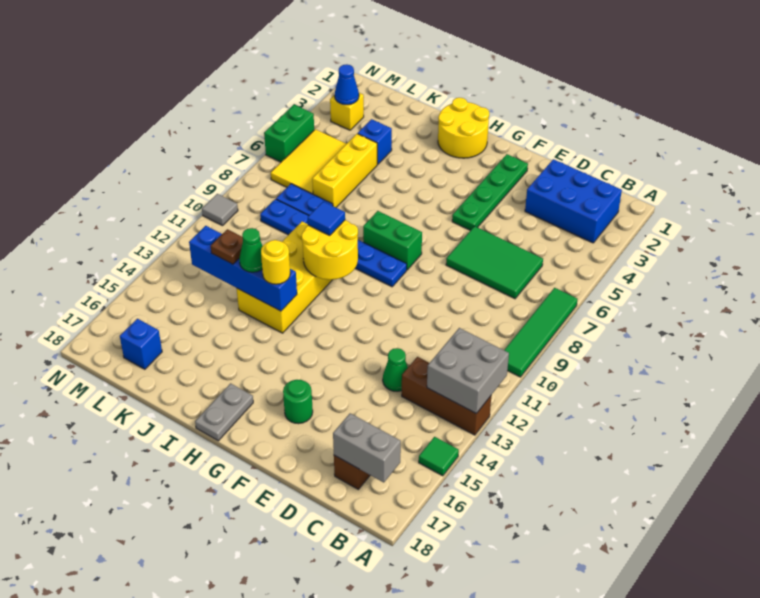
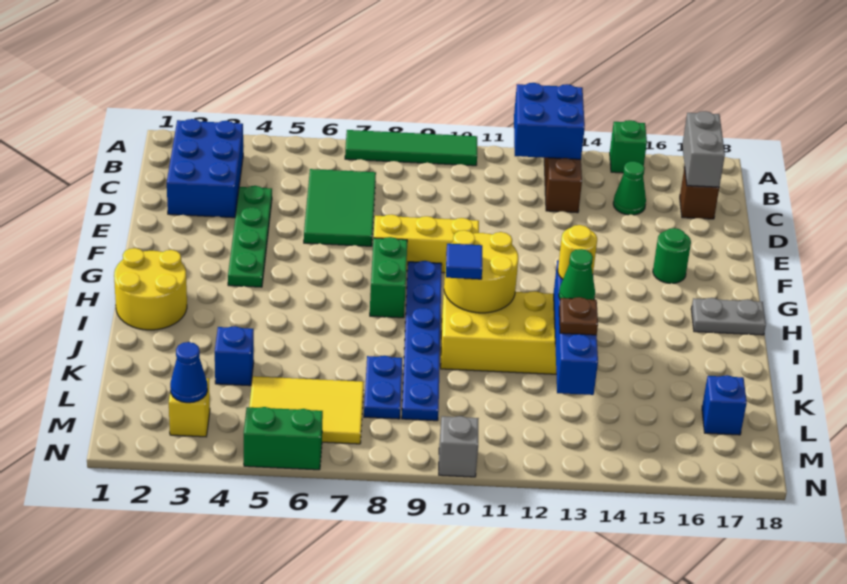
grey brick A12:B13 level 2 -> blue brick A12:B13 level 2
green tile A15 level 1 -> green brick A15 level 1
green cone D13 level 1 -> green cone C15 level 1
green plate F2:F5 level 1 -> green plate D4:G4 level 1
yellow brick K5:K7 level 1 -> yellow brick F8:F10 level 1
grey tile N10 level 1 -> grey brick N10 level 1

